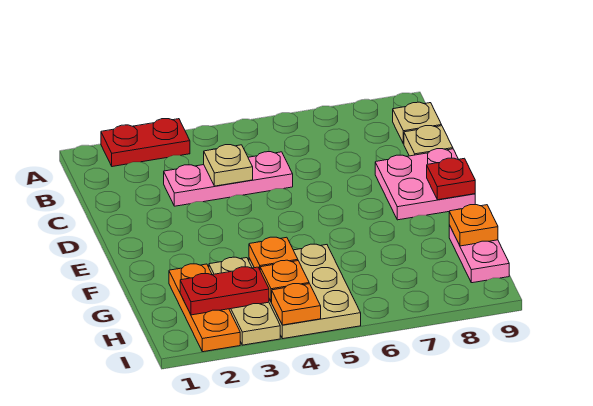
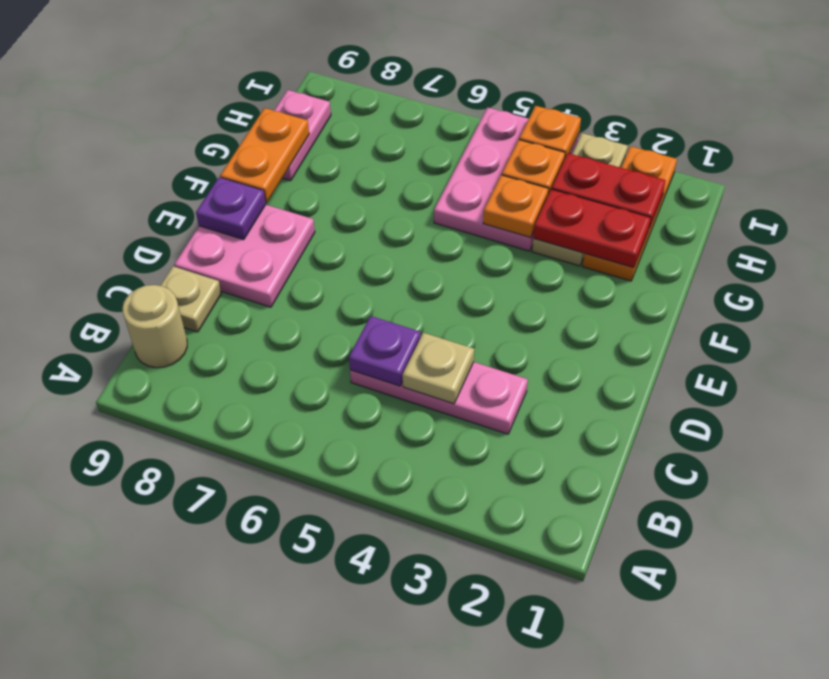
red plate A2:A3 level 1 -> red plate G2:G3 level 2
tan plate B9 level 1 -> tan round brick B9 level 1
none -> purple plate C5 level 2
red plate E9 level 2 -> purple plate E9 level 2
tan plate G4:I5 level 1 -> pink plate G4:I5 level 1
orange plate G9 level 2 -> orange plate F9:G9 level 2

